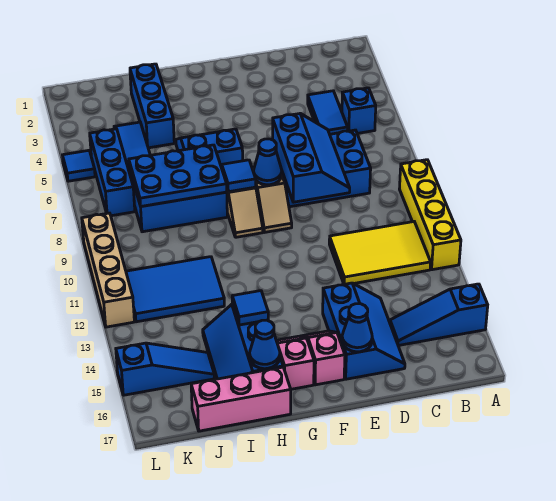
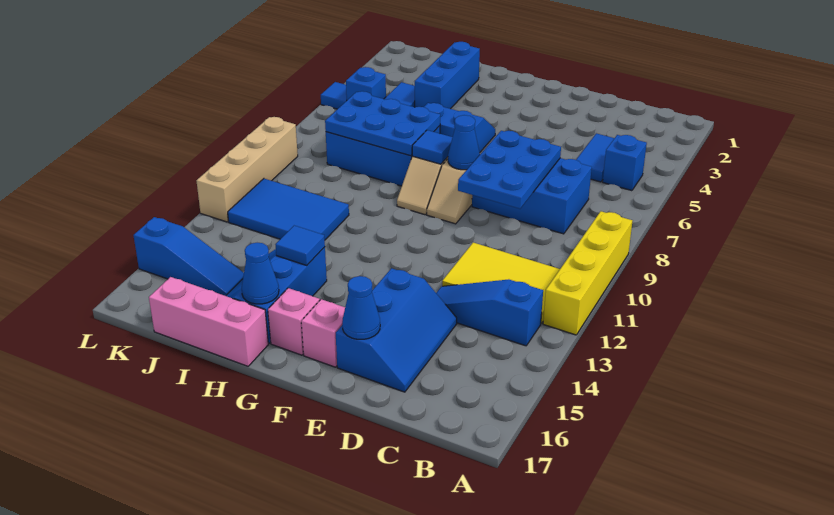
blue slope A15:C15 level 1 top A -> blue slope B13:D13 level 1 top B
blue slope D7:E9 level 2 top E -> blue plate D7:E9 level 2
blue brick K5:K7 level 1 -> blue brick K5 level 1

